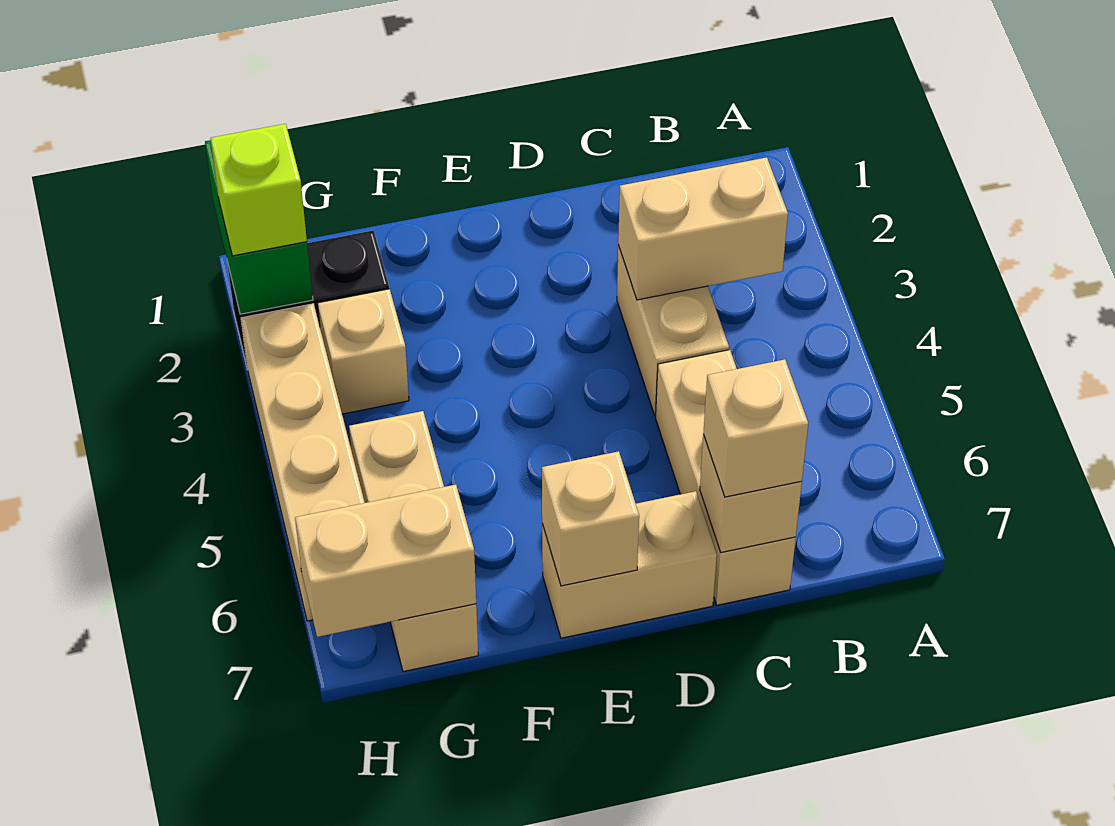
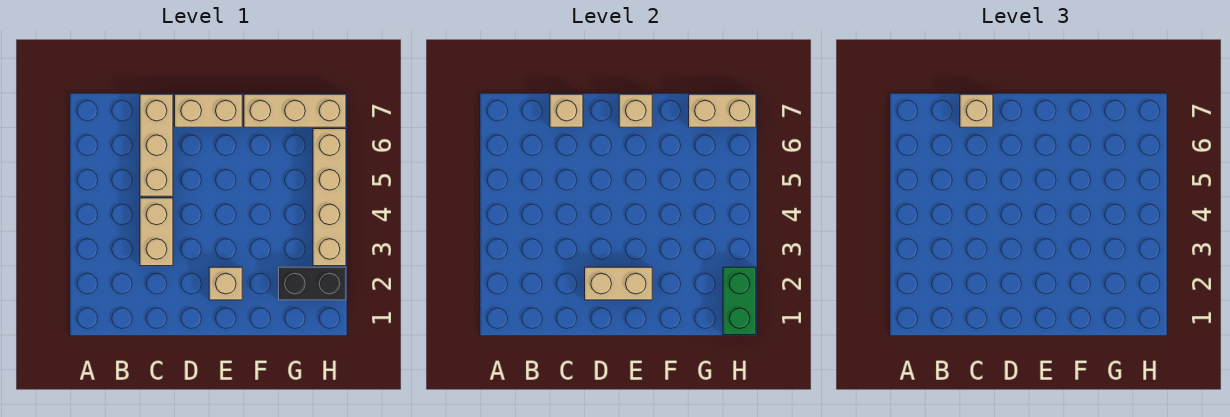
tan brick B3:C3 level 2 -> tan brick D2:E2 level 2
tan brick G3 level 1 -> tan brick E2 level 1
tan brick G5:G7 level 1 -> tan brick F7:H7 level 1
lime brick H2 level 3 -> none

